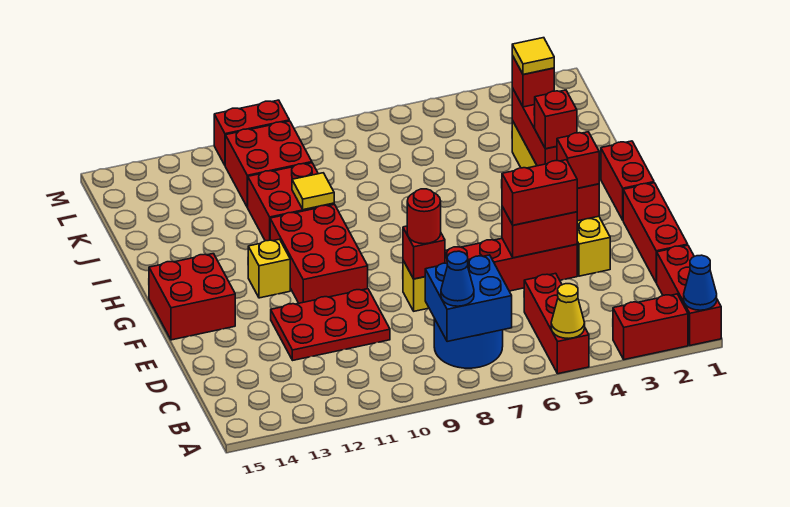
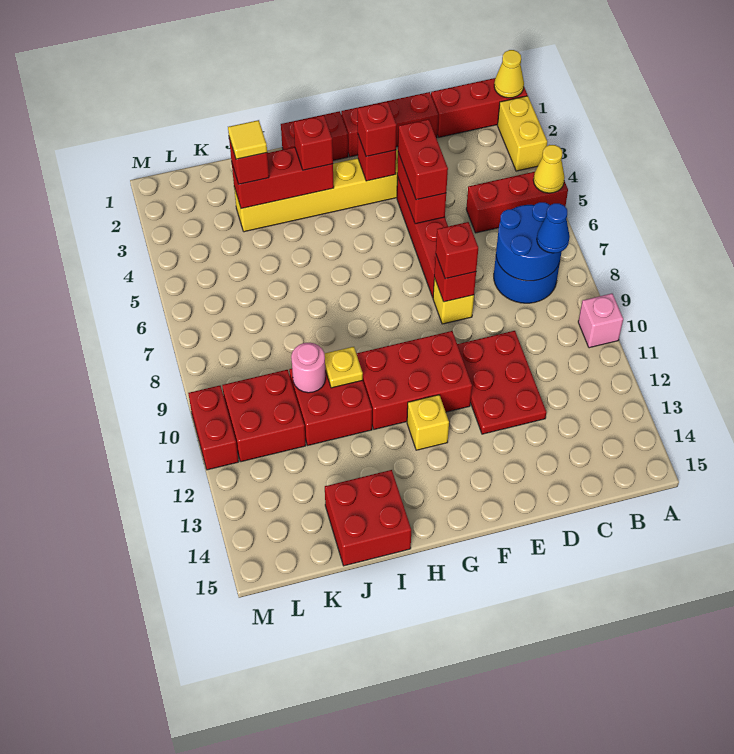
blue cone A1 level 2 -> yellow cone A1 level 2
red brick A2:A3 level 1 -> yellow brick A2:A3 level 1
none -> pink brick A10 level 1
blue brick B7:C8 level 2 -> blue round brick B7:C8 level 2
red round brick E8 level 3 -> red brick E8 level 3
red brick F14:G15 level 1 -> red brick I14:J15 level 1
yellow tile I10 level 2 -> yellow plate I10 level 2
none -> pink round brick J10 level 2

